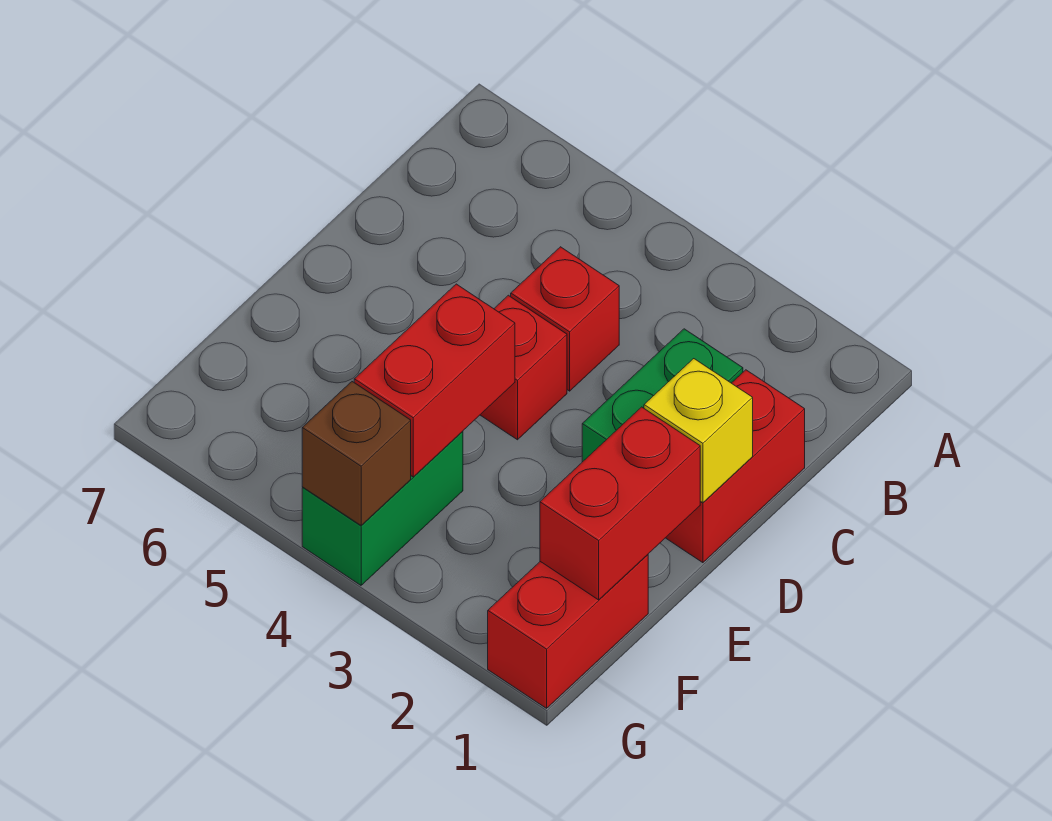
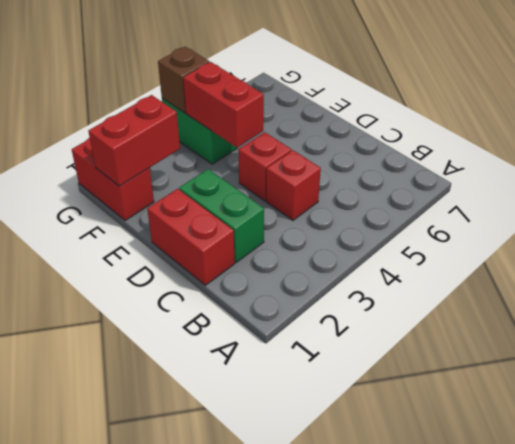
yellow brick D1 level 2 -> none
red brick E1:F1 level 2 -> red brick F1:F2 level 2

